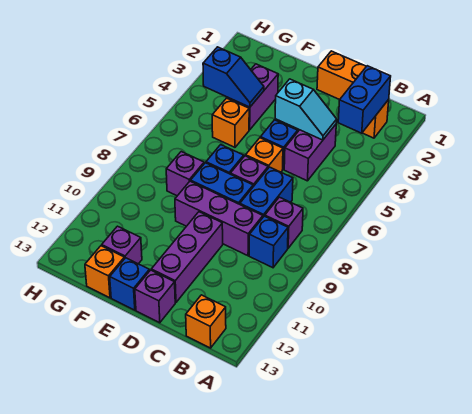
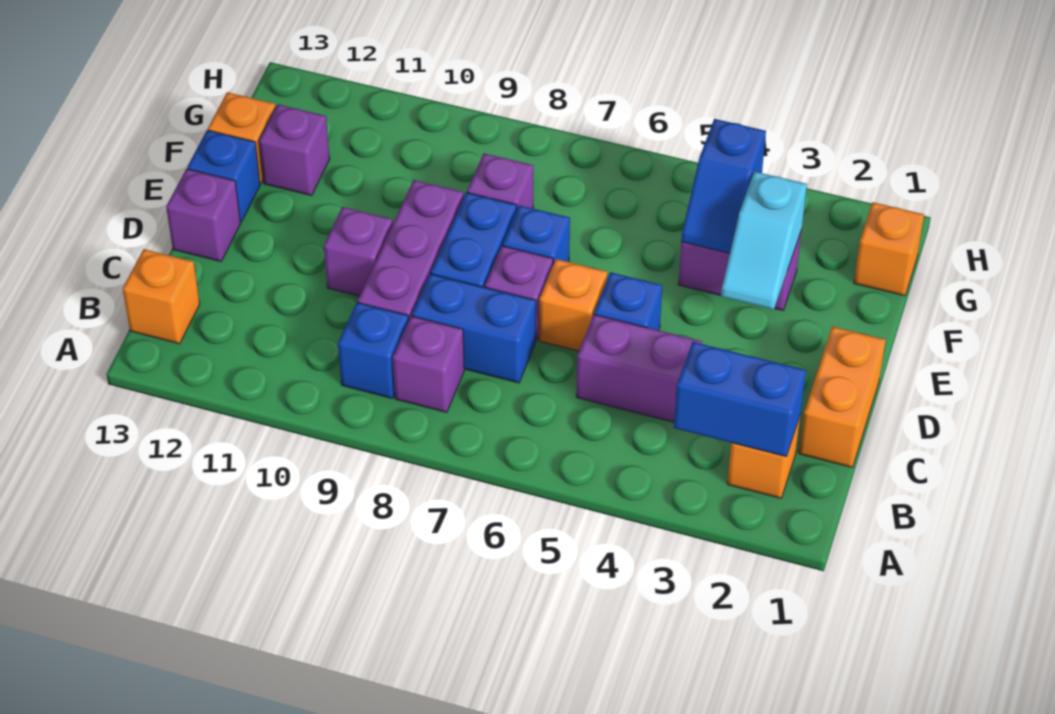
cyan slope C4:D4 level 2 top D -> cyan slope E3:F3 level 2 top F
purple brick D10:D12 level 1 -> purple brick D10 level 1
orange brick F5 level 1 -> orange brick G1 level 1

